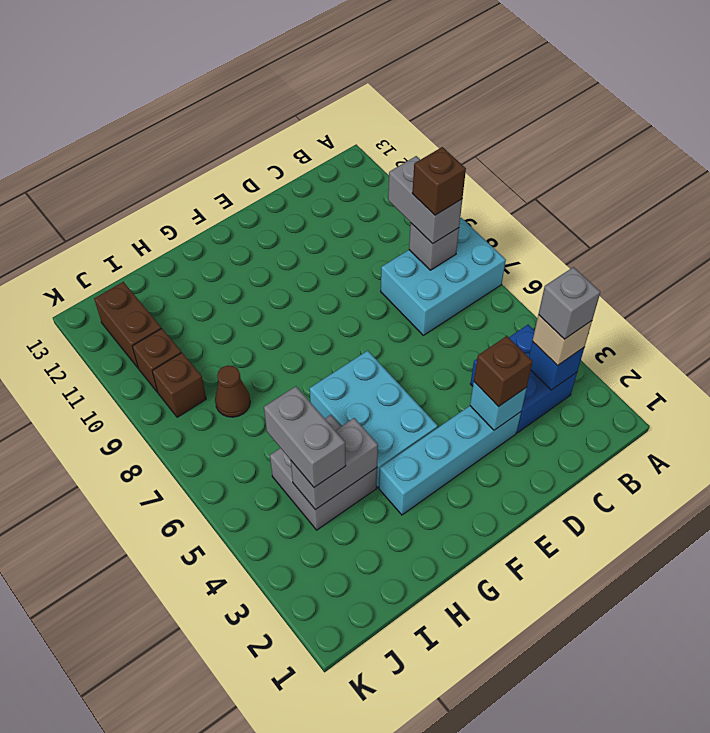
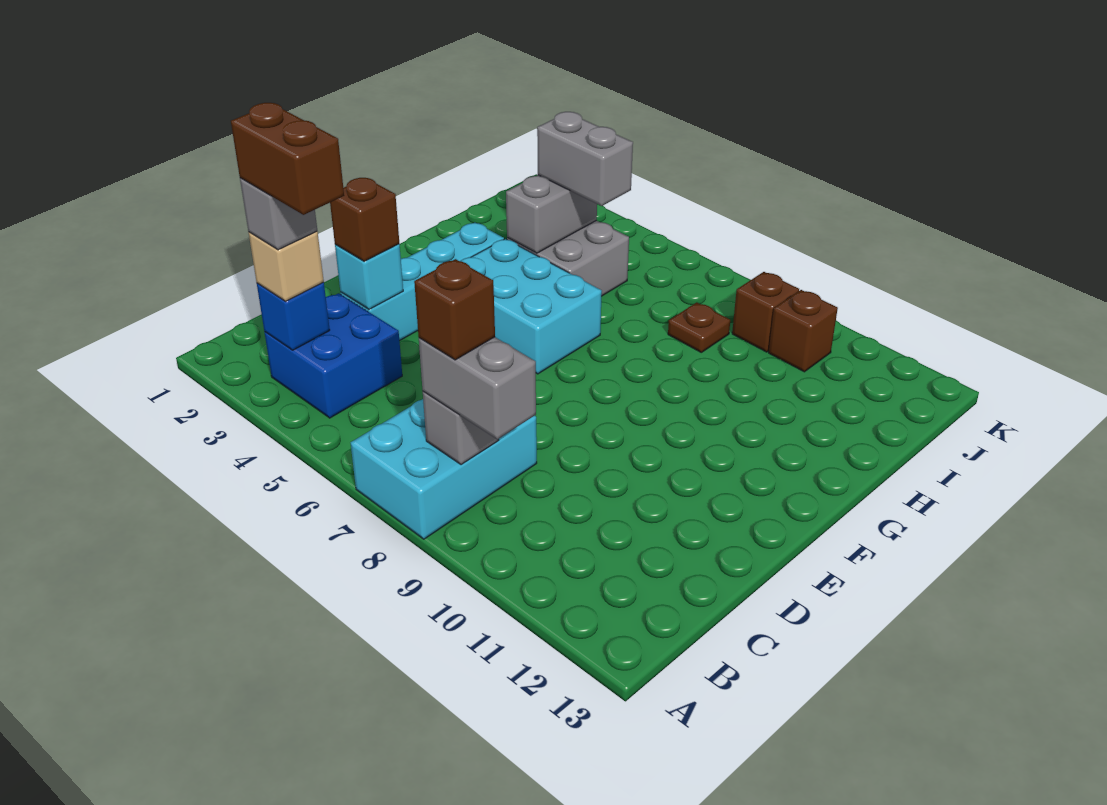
brown cone I8 level 1 -> brown plate I8 level 1
brown brick J11:J12 level 1 -> brown brick B3:B4 level 5

